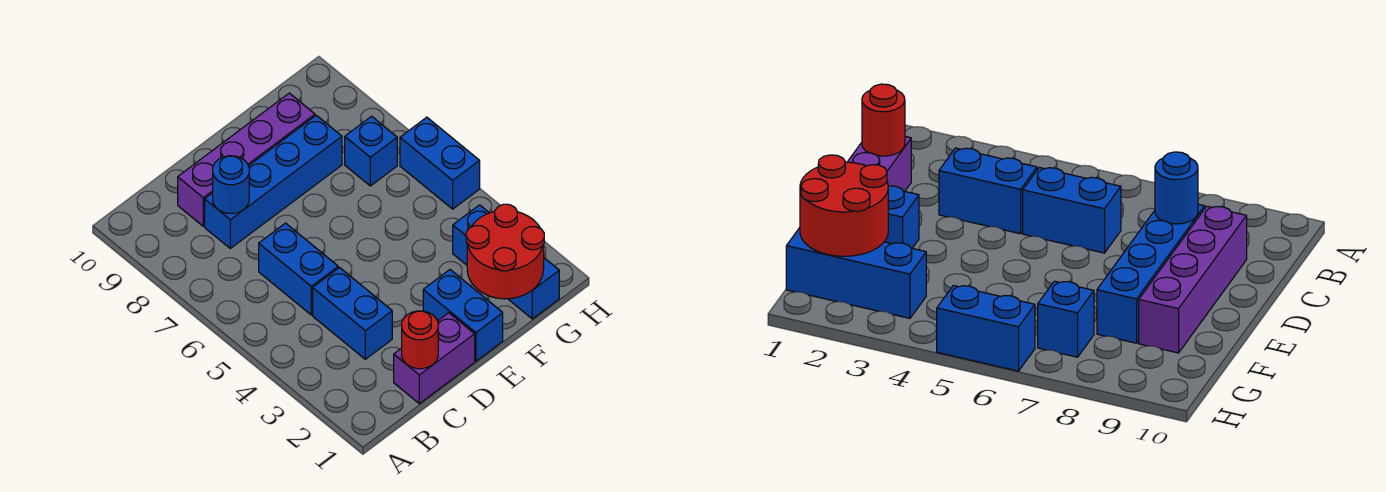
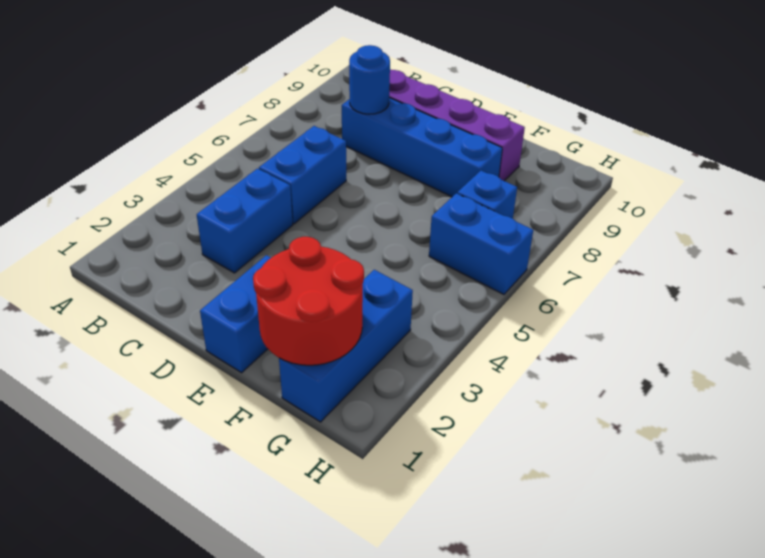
purple brick C1:D1 level 1 -> none
red round brick C1 level 2 -> none
blue brick H5:H6 level 1 -> blue brick G6:H6 level 1

